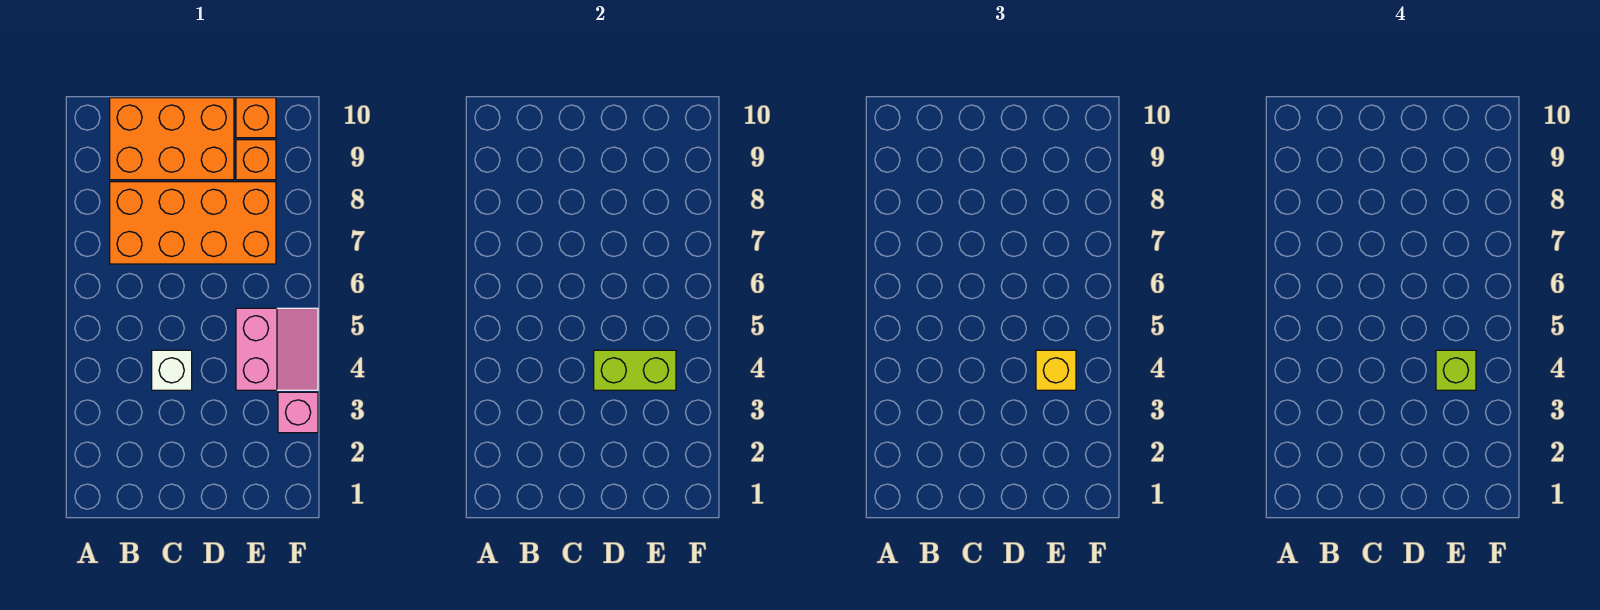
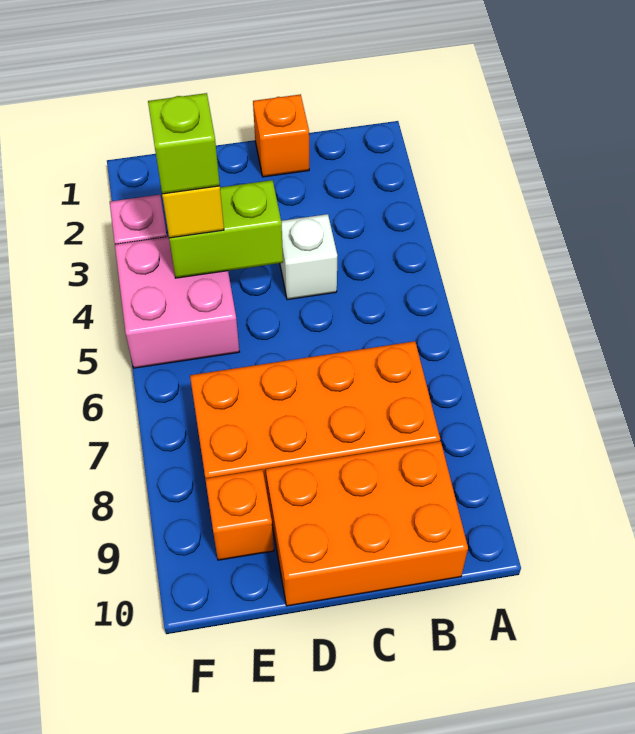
pink slope E4:F5 level 1 top E -> pink brick E4:F5 level 1
orange brick E10 level 1 -> orange brick C1 level 1

